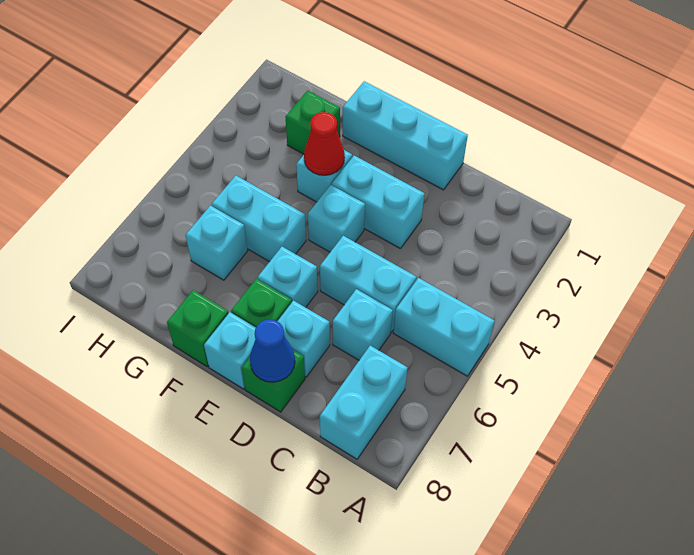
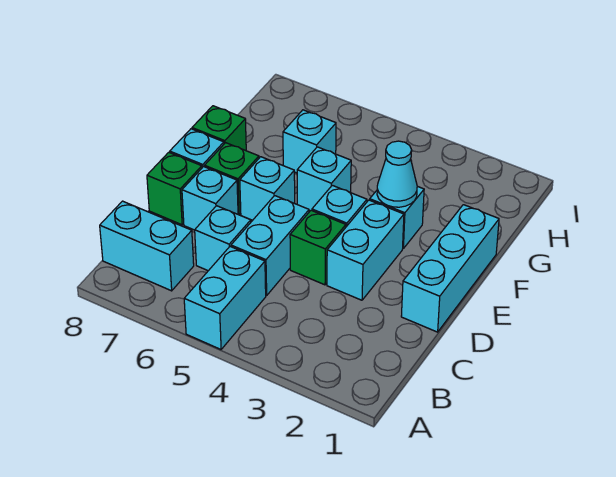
blue cone D8 level 2 -> none
red cone F3 level 2 -> cyan cone F3 level 2
cyan brick F5:G5 level 1 -> cyan brick F5 level 1
green brick G2 level 1 -> green brick D4 level 1

